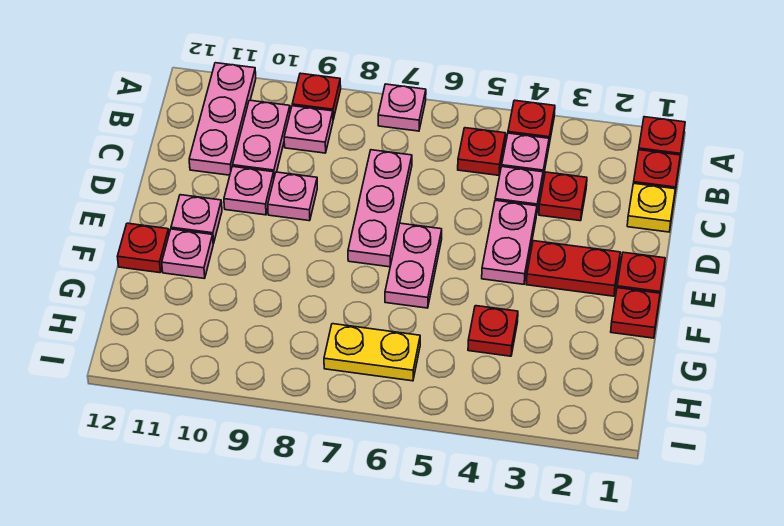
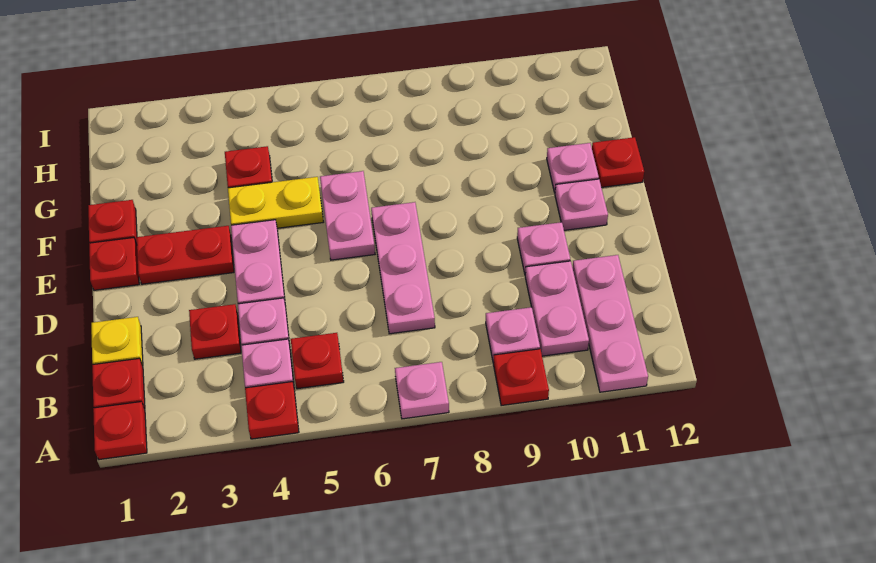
pink plate D9 level 1 -> none
yellow plate H6:H7 level 1 -> yellow plate F4:F5 level 1

